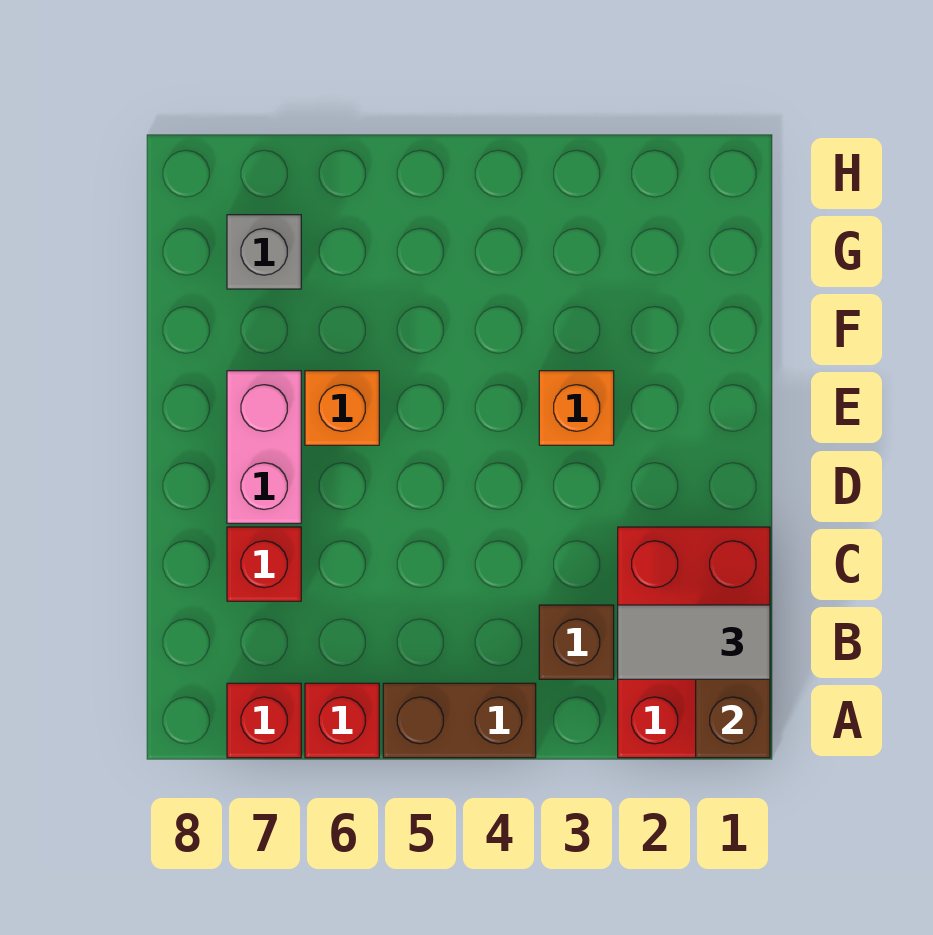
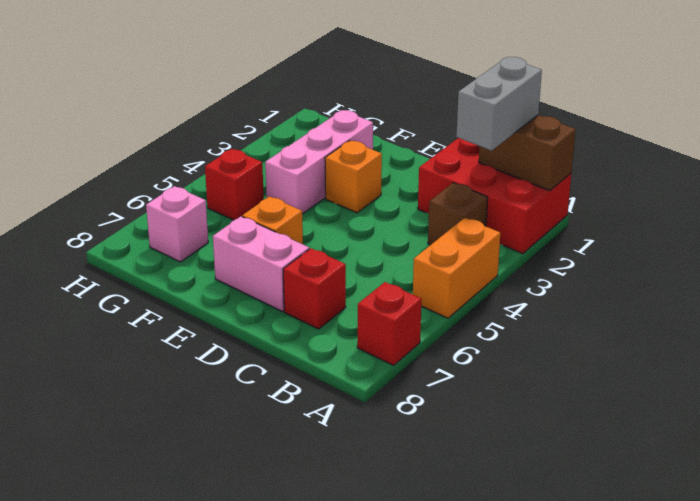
brown brick A4:A5 level 1 -> orange brick A4:A5 level 1
red brick A6 level 1 -> red brick G5 level 1
grey tile B1:B2 level 3 -> grey brick B1:B2 level 3
none -> pink brick F2:F4 level 1
grey brick G7 level 1 -> pink brick G7 level 1

